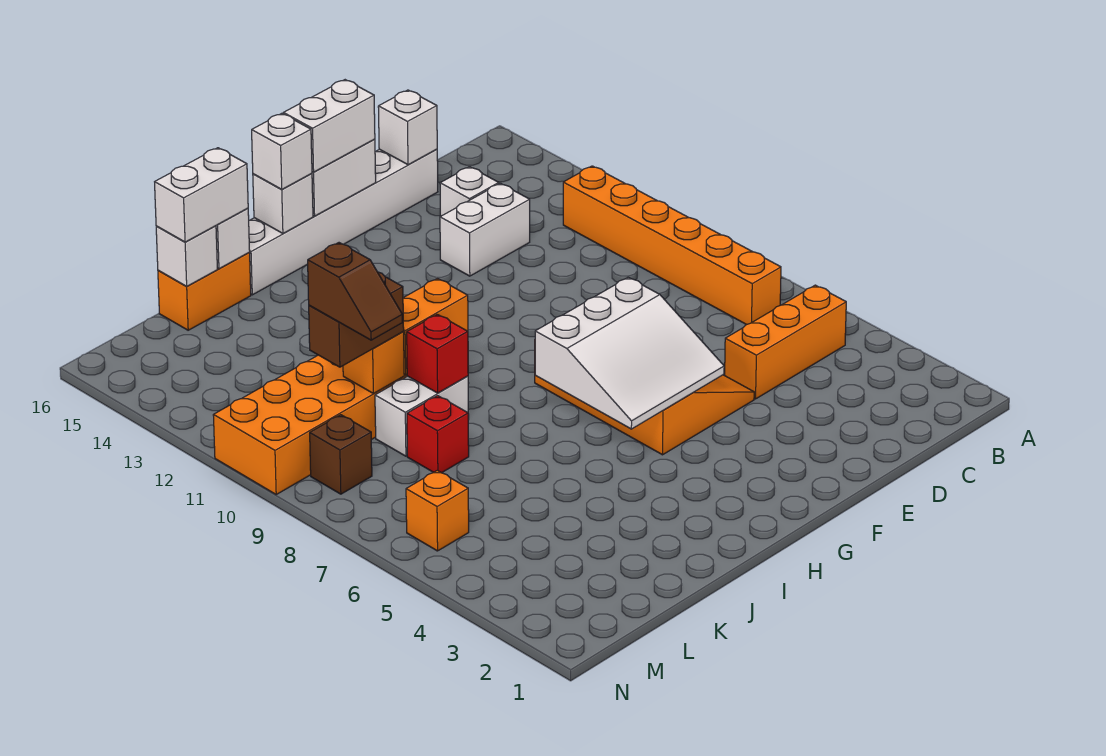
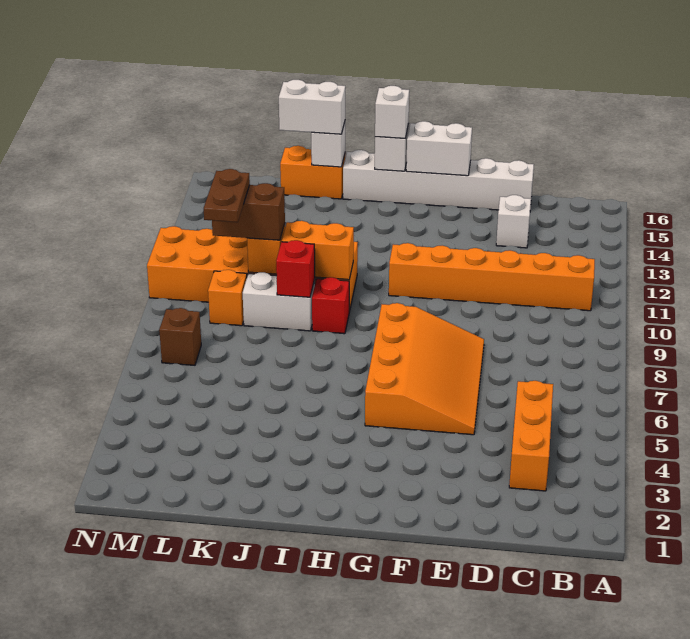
orange brick B5:D5 level 1 -> orange brick C3:C5 level 1
orange brick B7:B12 level 1 -> orange brick B11:G11 level 1
white brick D13:E13 level 1 -> none
white brick D16 level 2 -> none
white slope F5:H7 level 2 top 7 -> none
white brick F16:G16 level 3 -> none
red brick K8 level 1 -> red brick I9 level 1
white brick K16 level 2 -> none
brown slope L9:L10 level 4 top 10 -> brown plate L9:L10 level 4
orange brick M6 level 1 -> orange brick L9 level 1
brown brick M9 level 1 -> brown brick M7 level 1

